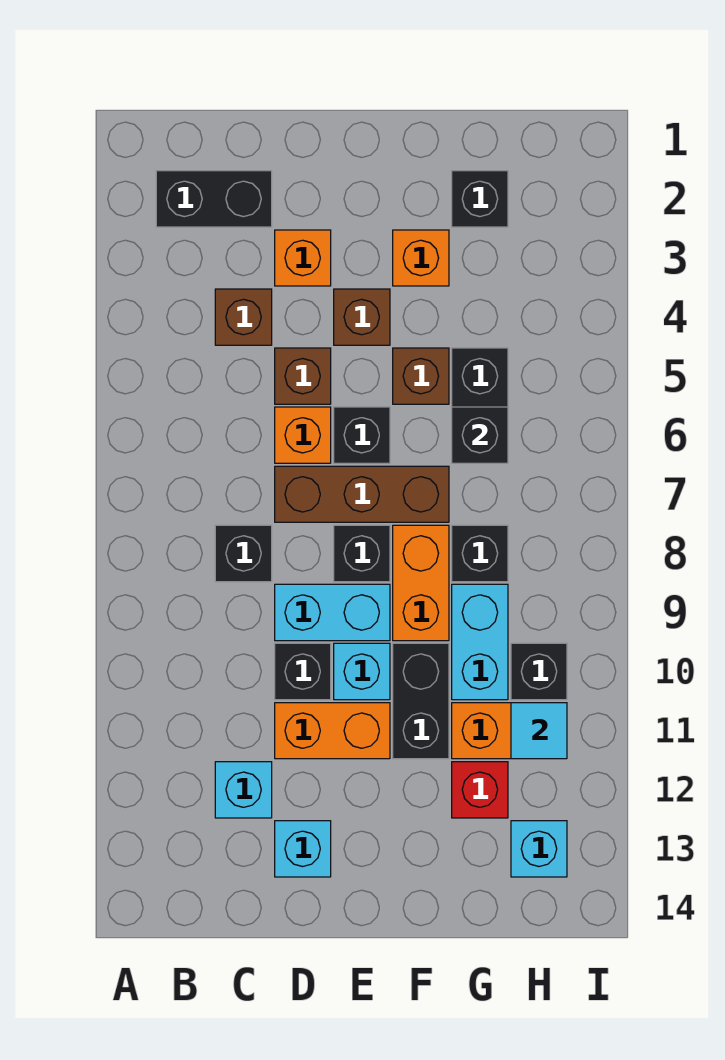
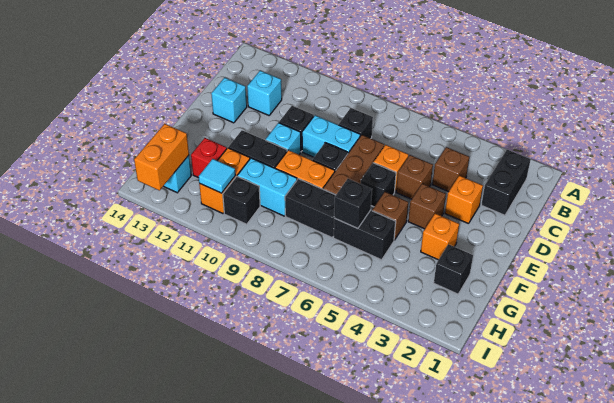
cyan brick D9:E9 level 1 -> cyan brick D8:D9 level 1
orange brick D11:E11 level 1 -> orange brick H13:I13 level 2
black brick G8 level 1 -> black brick G7:G8 level 1

